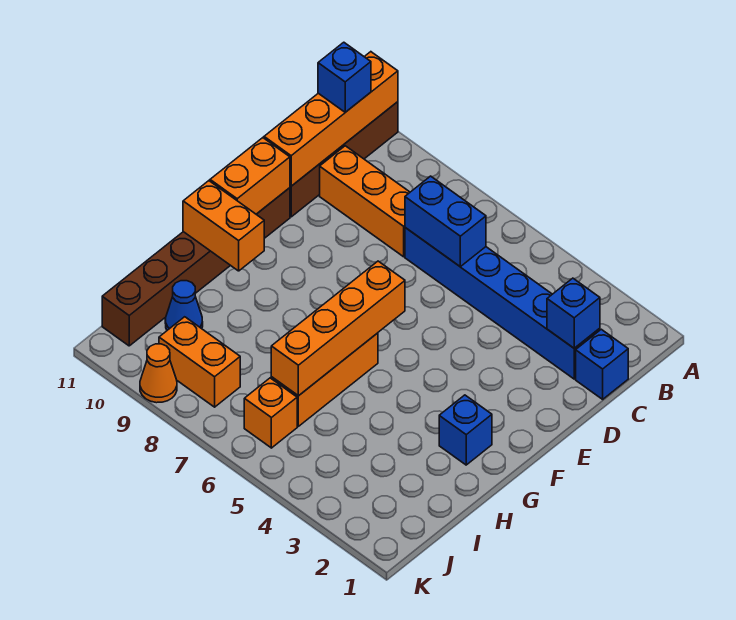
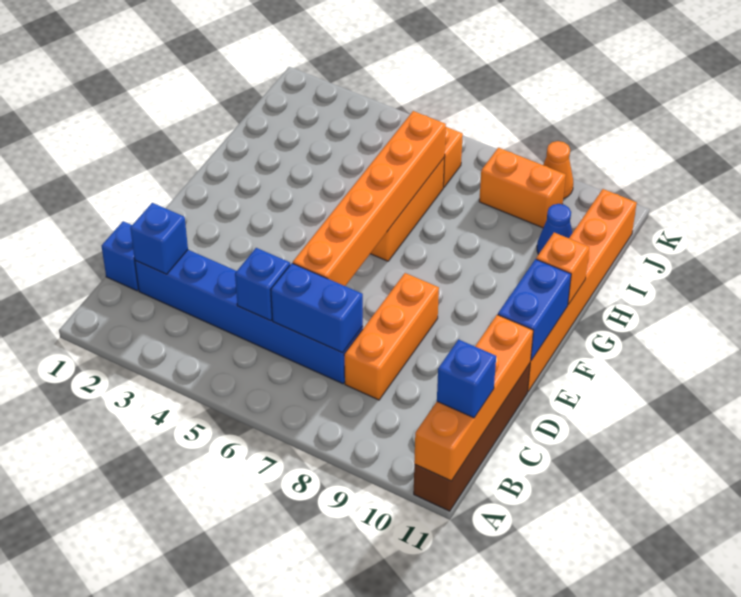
orange brick C8:C10 level 1 -> orange brick C8:E8 level 1
brown brick E11:J11 level 1 -> orange brick E11:J11 level 1
orange brick E11:F11 level 2 -> blue brick E11:F11 level 2
orange brick F6:I6 level 2 -> orange brick D6:I6 level 2
blue brick G2 level 1 -> blue brick C5 level 2
orange brick G10:G11 level 2 -> orange brick G11 level 2

